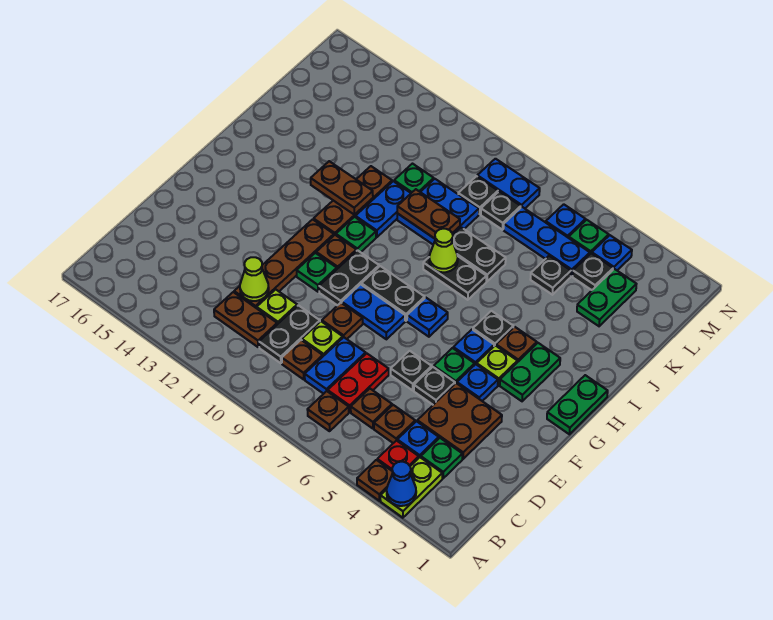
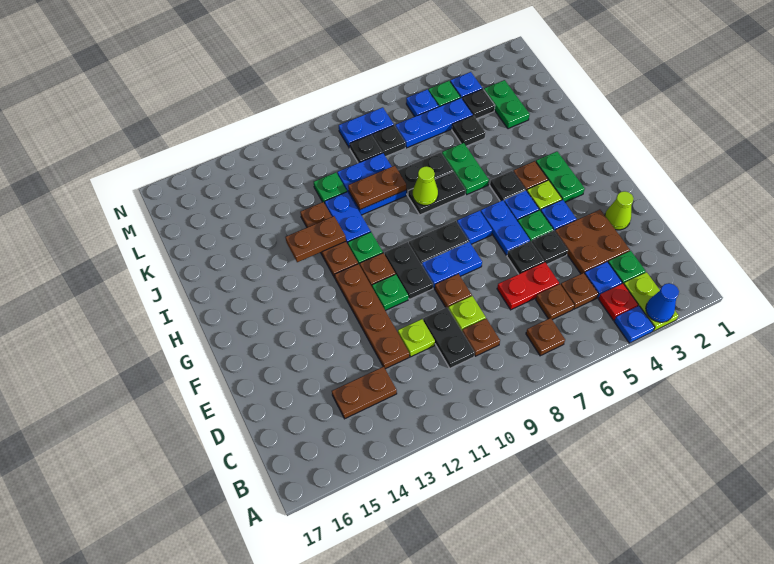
brown plate A4 level 1 -> blue plate A4 level 1
red plate C7:D7 level 1 -> red plate D6:D7 level 1
blue plate C8:D8 level 1 -> blue plate F6:G6 level 1
brown plate C11:C12 level 1 -> brown plate C13:C14 level 1
lime cone D12 level 2 -> lime cone E2 level 1
green plate G1:H1 level 1 -> green plate I6:J6 level 1

